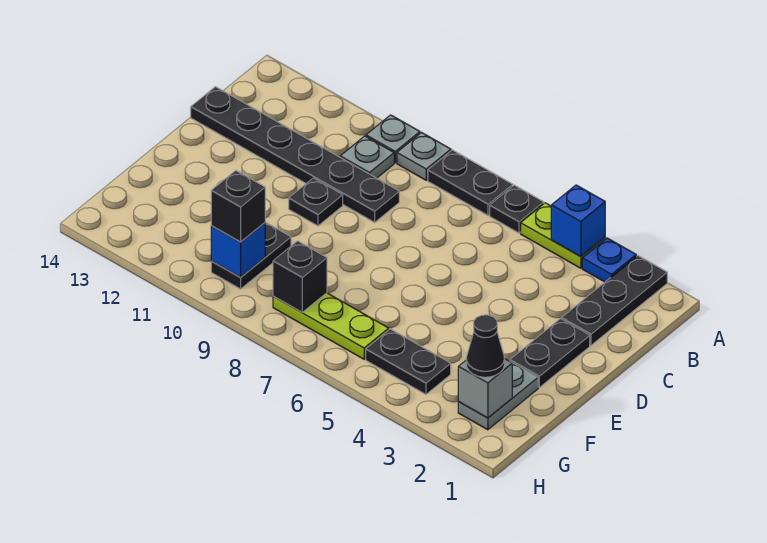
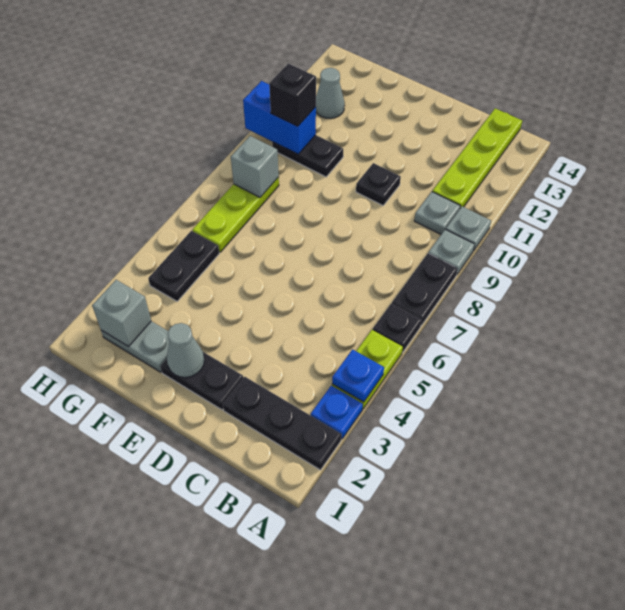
blue brick A4 level 2 -> blue plate A4 level 2
none -> lime plate B11:B14 level 1
black plate C9:C14 level 1 -> none
none -> grey cone E2 level 2
black cone G2 level 3 -> none
black brick G8 level 2 -> grey brick G8 level 2
blue brick G10 level 2 -> blue brick G10:H10 level 2
none -> grey cone G12 level 1

